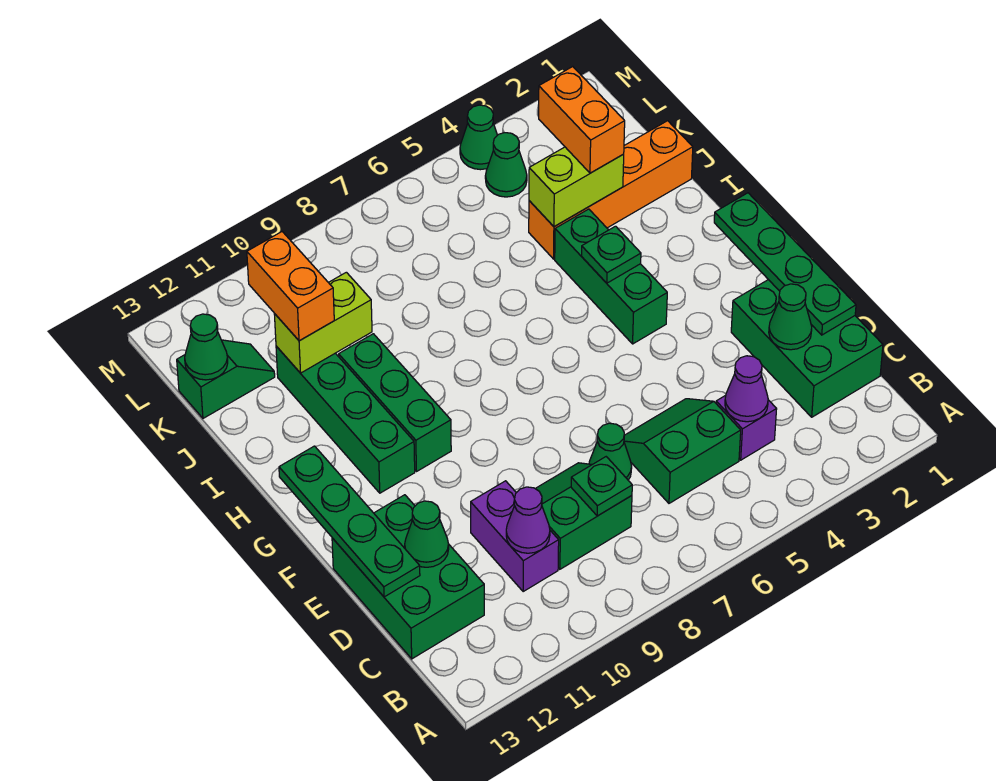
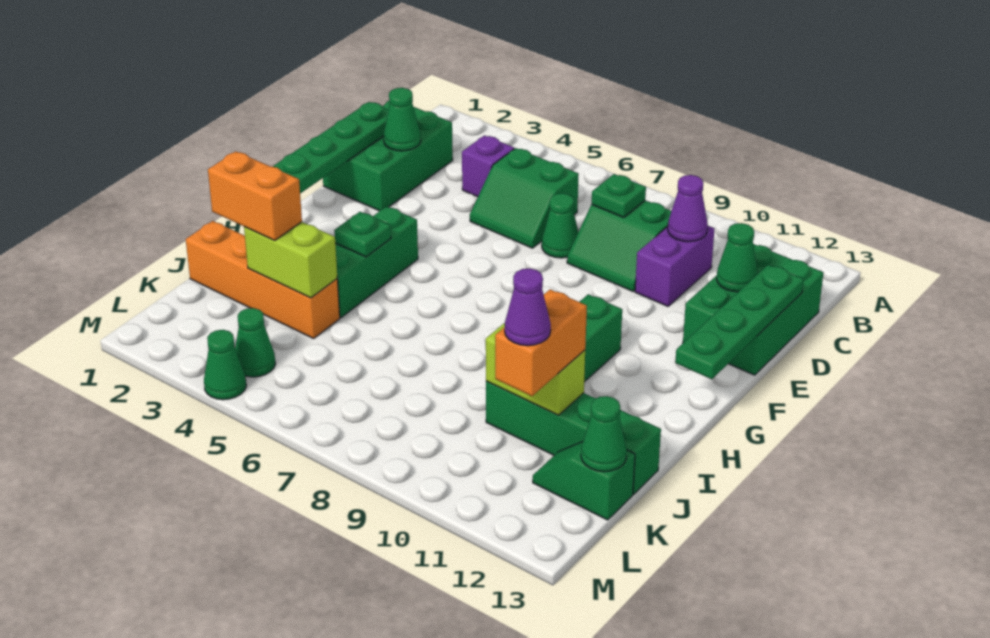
purple cone C4 level 2 -> purple cone K11 level 4
green brick G11:J11 level 1 -> green brick J10:J13 level 1
orange brick J3:K3 level 3 -> orange brick J2:J3 level 3

